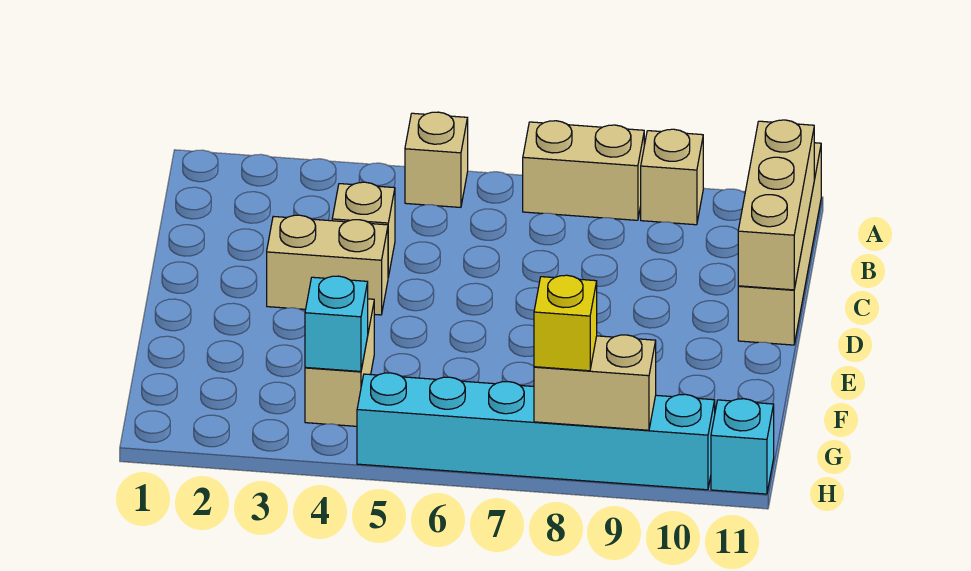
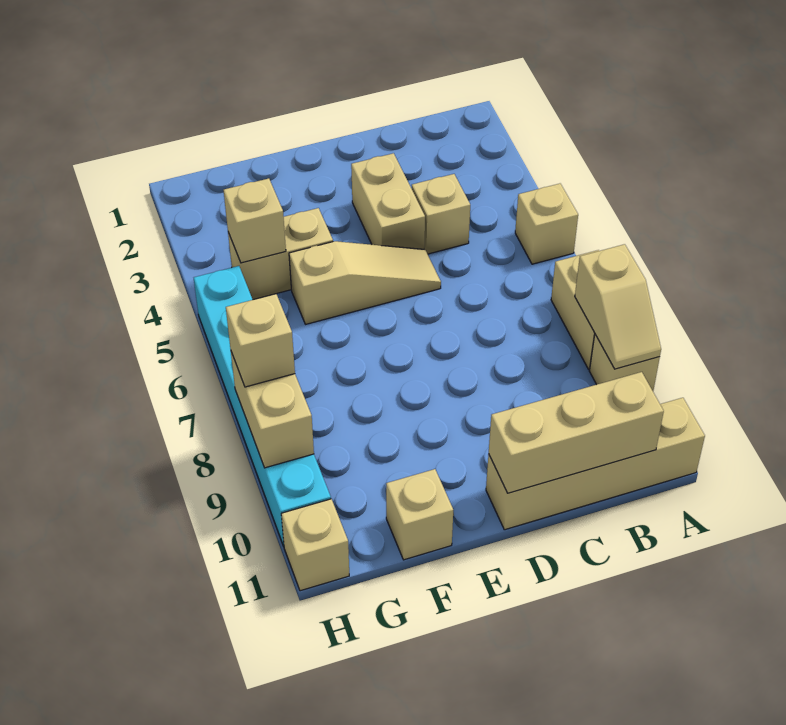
none -> tan slope A8:A9 level 2 top 8
none -> tan slope D5:F5 level 1 top F
none -> tan brick F11 level 1
cyan brick G4 level 2 -> tan brick G4 level 2
yellow brick H8 level 3 -> tan brick H8 level 3
cyan brick H11 level 1 -> tan brick H11 level 1

